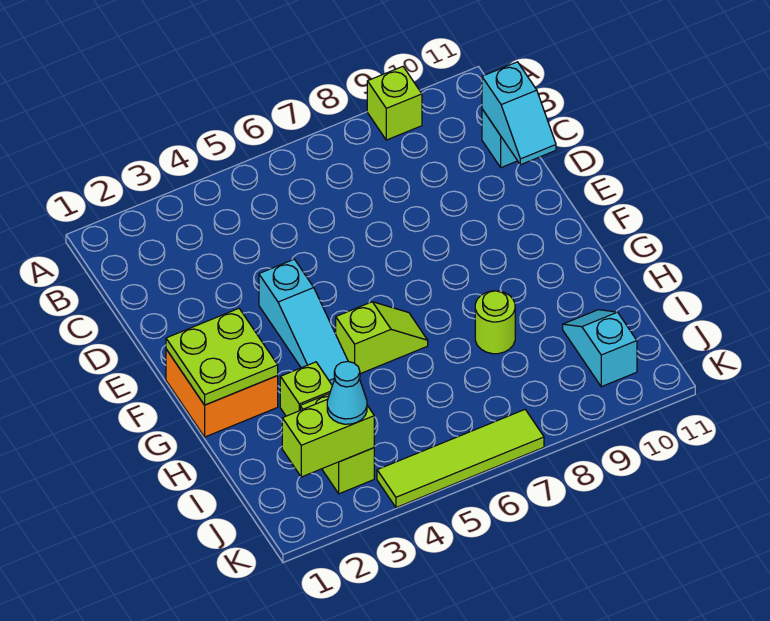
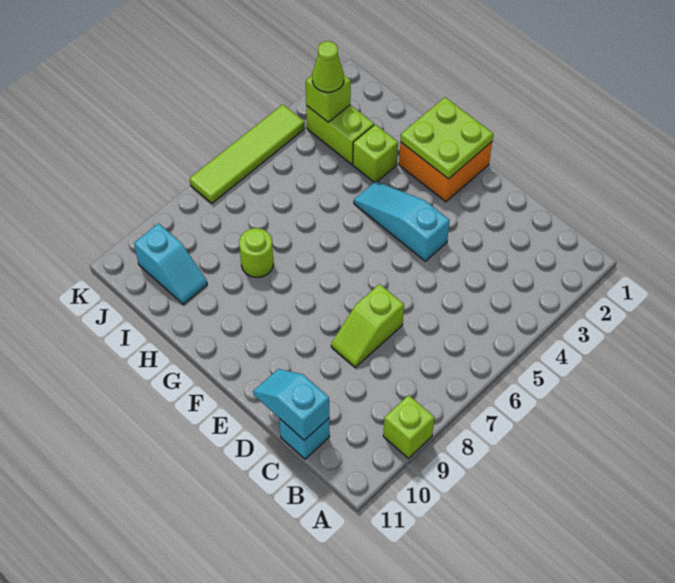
lime slope G5:G6 level 1 top 5 -> lime slope D7:D8 level 1 top 7
lime brick J2:J3 level 2 -> lime brick J3 level 2
cyan cone J3 level 3 -> lime cone J3 level 3

